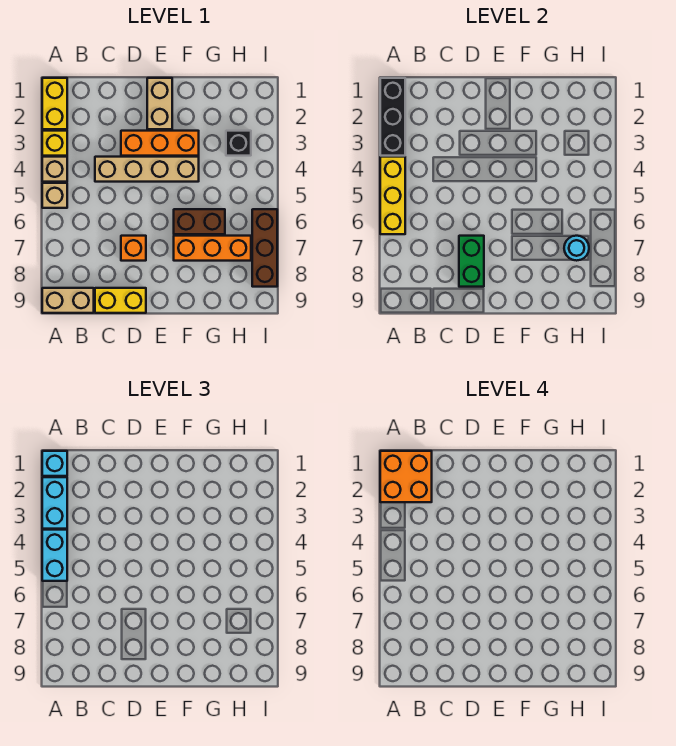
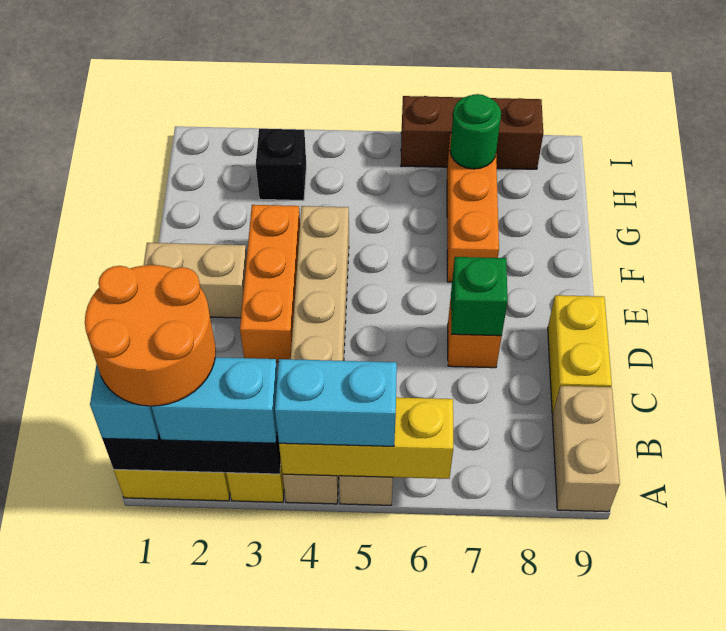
orange brick A1:B2 level 4 -> orange round brick A1:B2 level 4
green brick D7:D8 level 2 -> green brick D7 level 2
brown brick F6:G6 level 1 -> none
cyan round brick H7 level 2 -> green round brick H7 level 2

